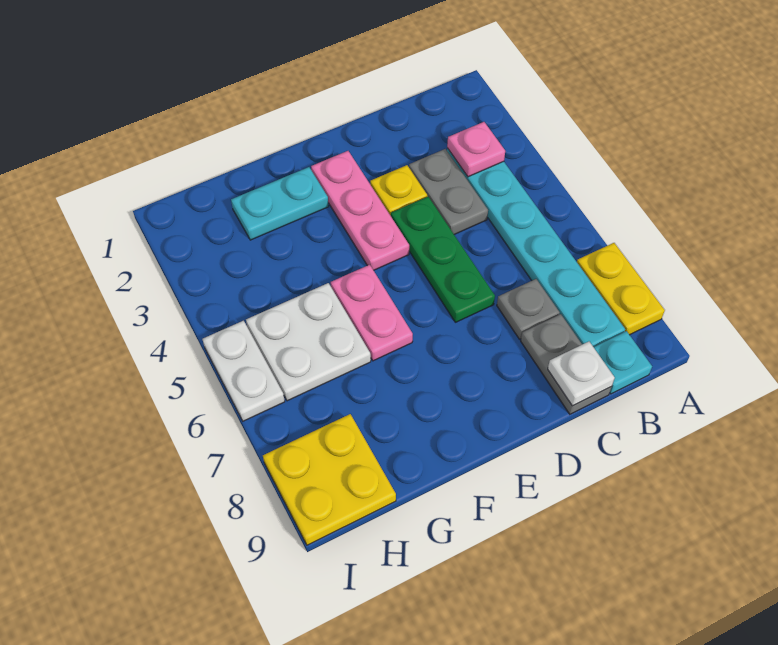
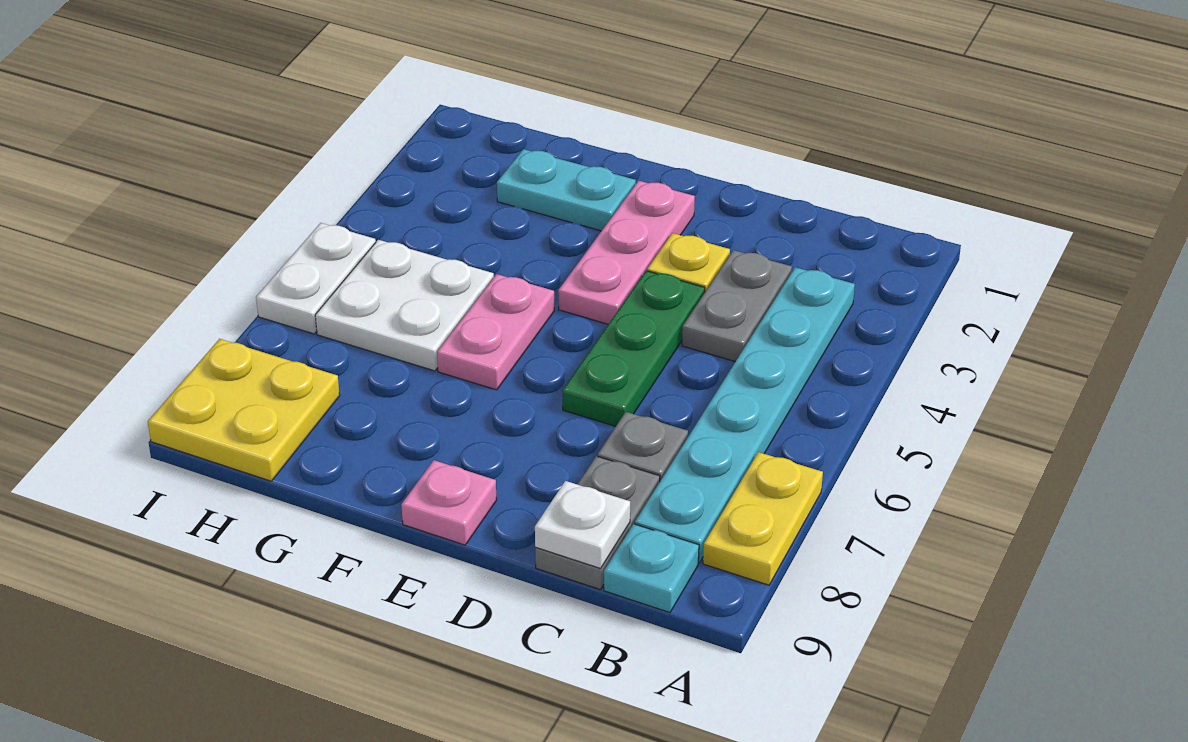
pink plate B3 level 2 -> pink plate E9 level 1

